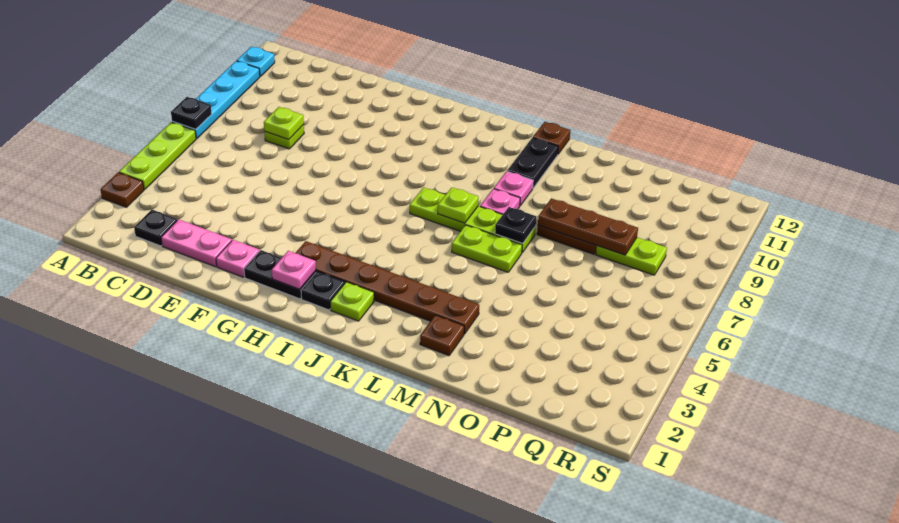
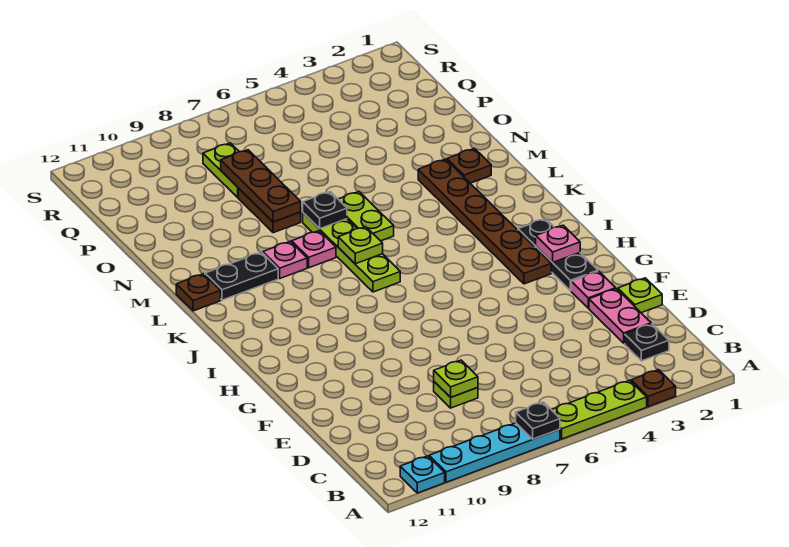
lime plate J2 level 1 -> lime plate E1 level 1

